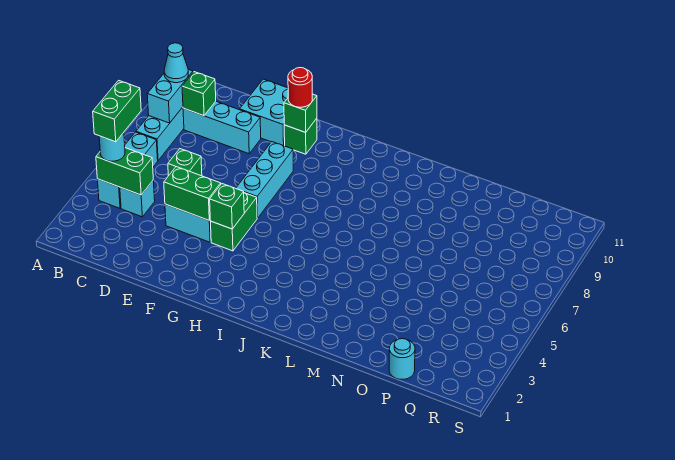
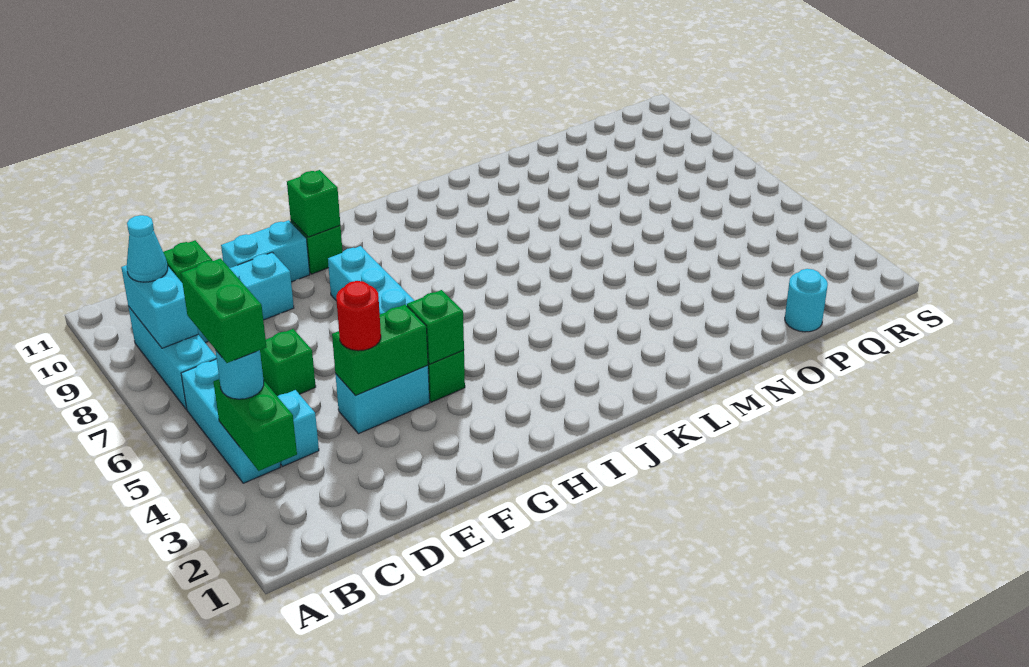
green brick B4:C4 level 2 -> green brick B3:B4 level 2
cyan brick E10:F11 level 1 -> cyan brick E10:F10 level 1
red round brick G10 level 3 -> red round brick E4 level 3

